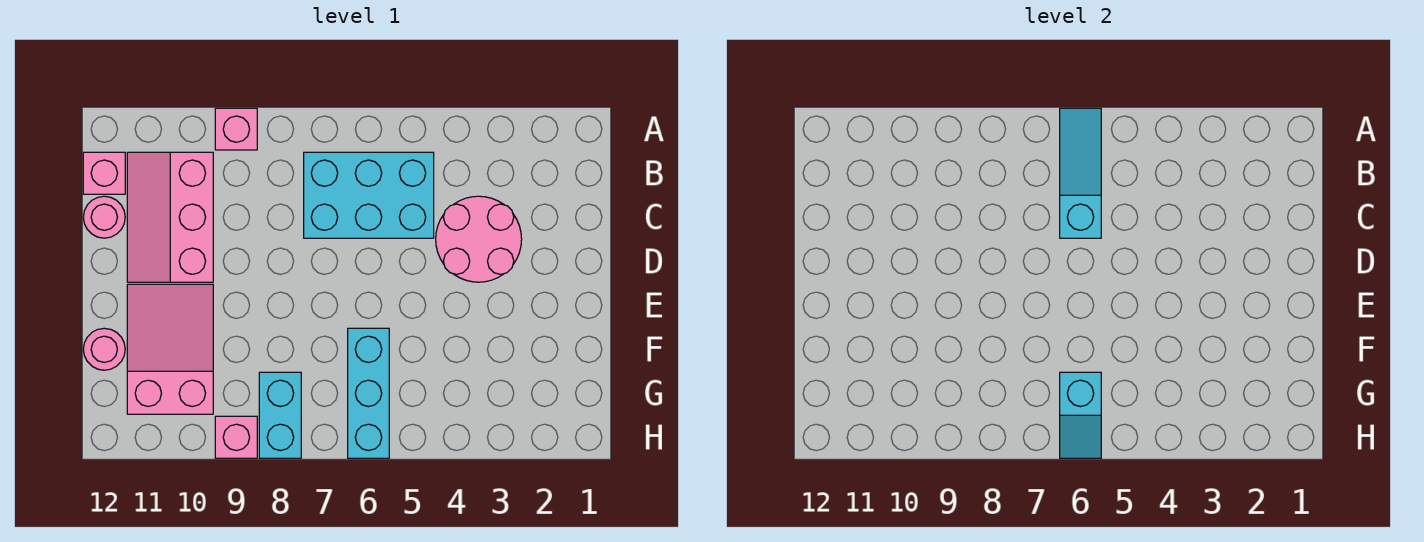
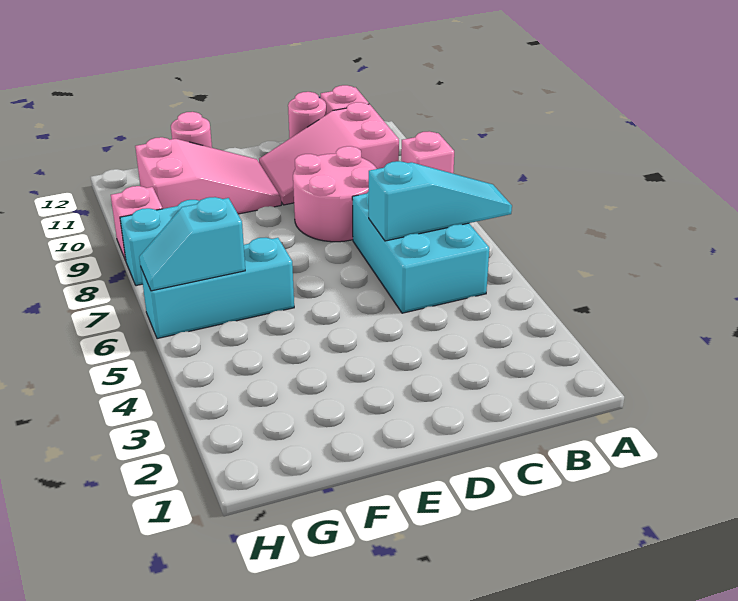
pink slope B10:D11 level 1 top 10 -> pink slope B10:D11 level 1 top B
pink round brick C3:D4 level 1 -> pink round brick C8:D9 level 1

